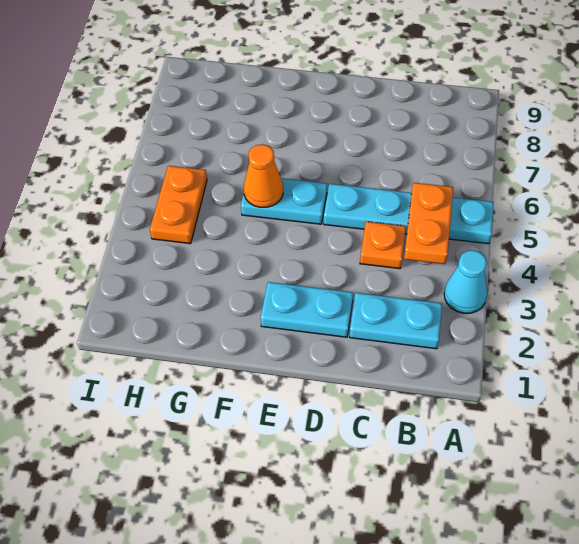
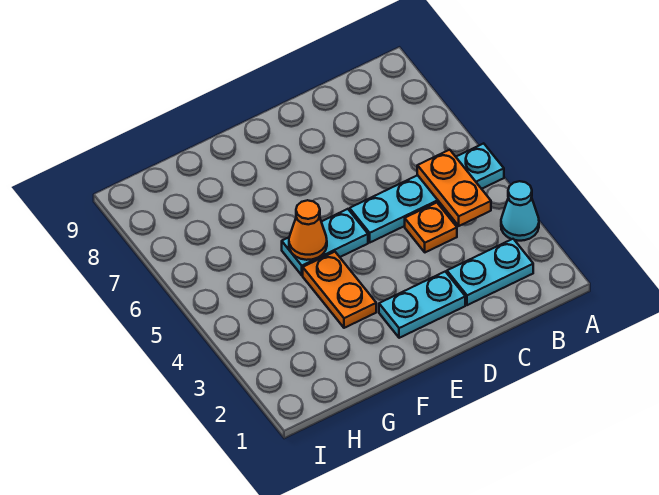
orange plate H4:H5 level 1 -> orange plate F3:F4 level 1

